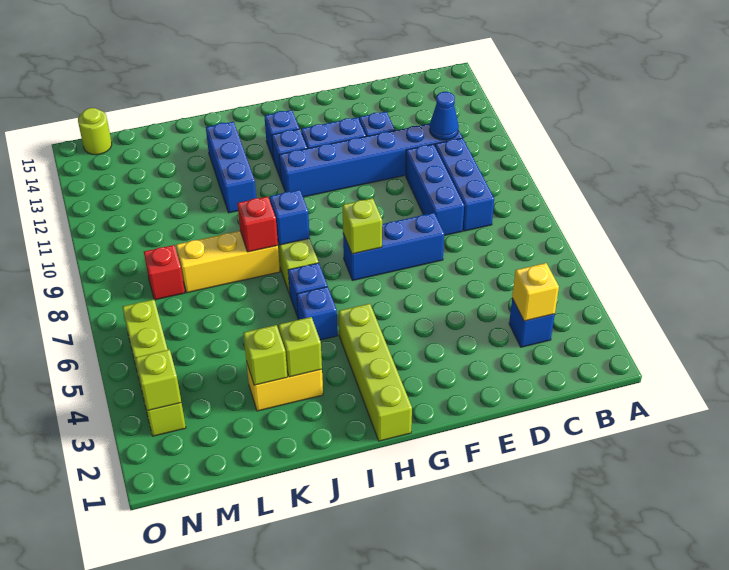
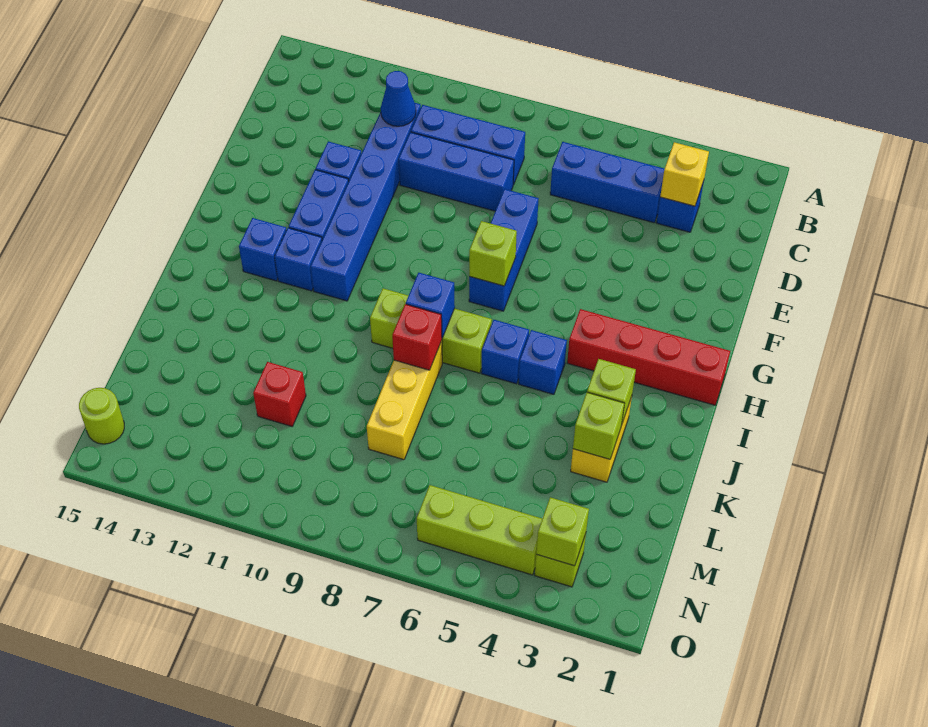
lime brick H1:H4 level 1 -> red brick H1:H4 level 1
blue brick J11:J13 level 1 -> blue brick C4:C6 level 1
red brick M8 level 1 -> red brick L11 level 1

